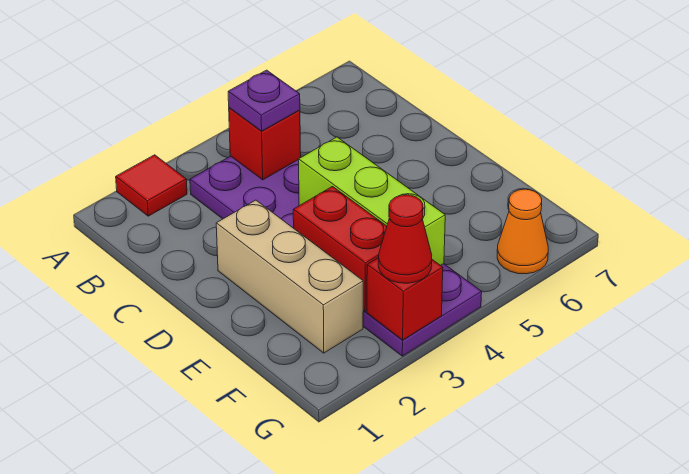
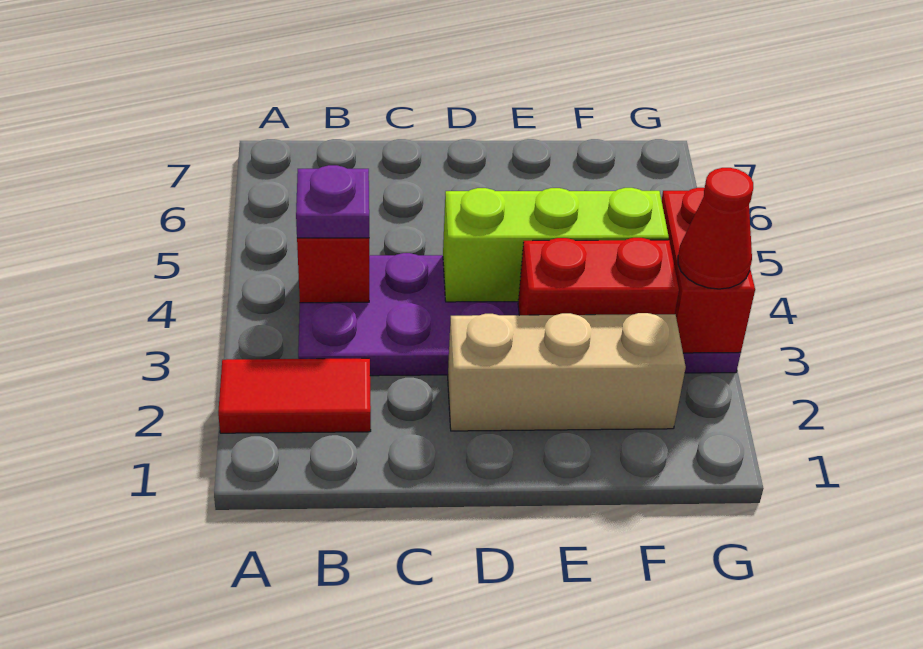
red tile A2 level 1 -> red tile A2:B2 level 1
red brick G3 level 2 -> red brick G3:G4 level 2
orange cone G6 level 1 -> none

